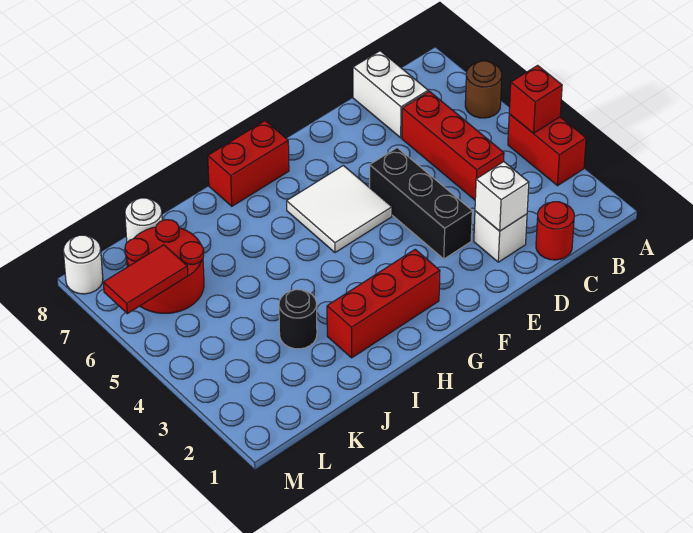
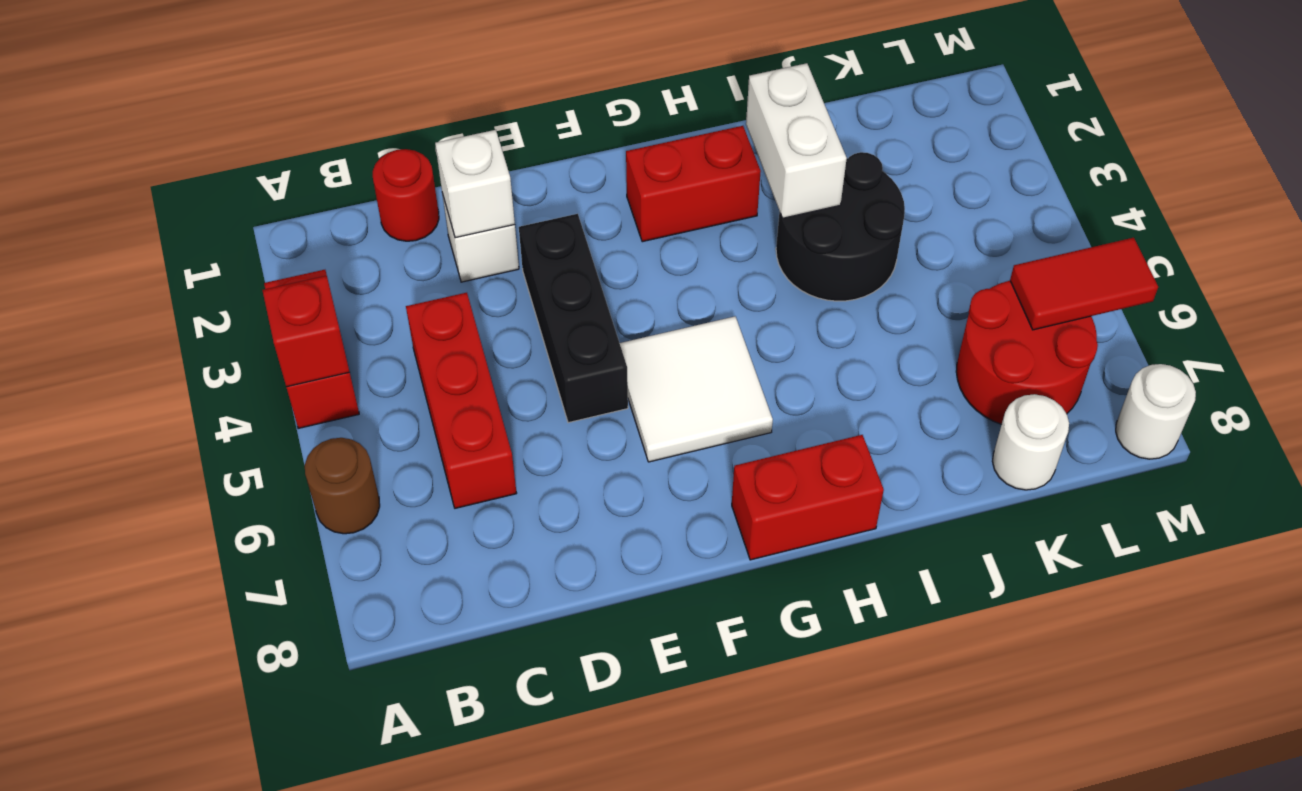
white brick C7:C8 level 1 -> white brick I2:I3 level 2
red brick G2:I2 level 1 -> red brick G2:H2 level 1
black round brick J3 level 1 -> black round brick I3:J4 level 1

